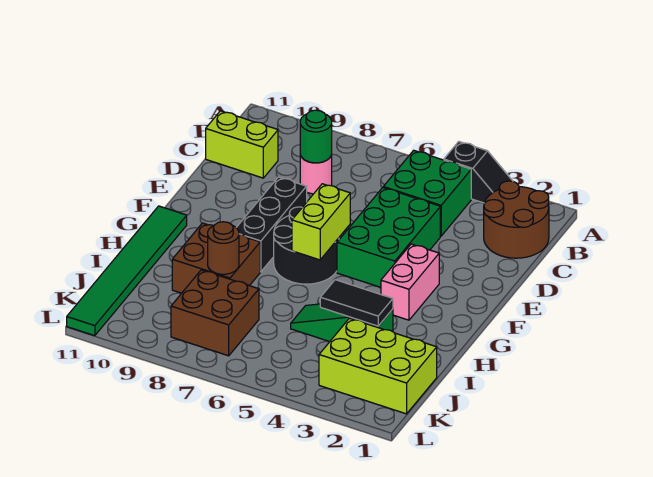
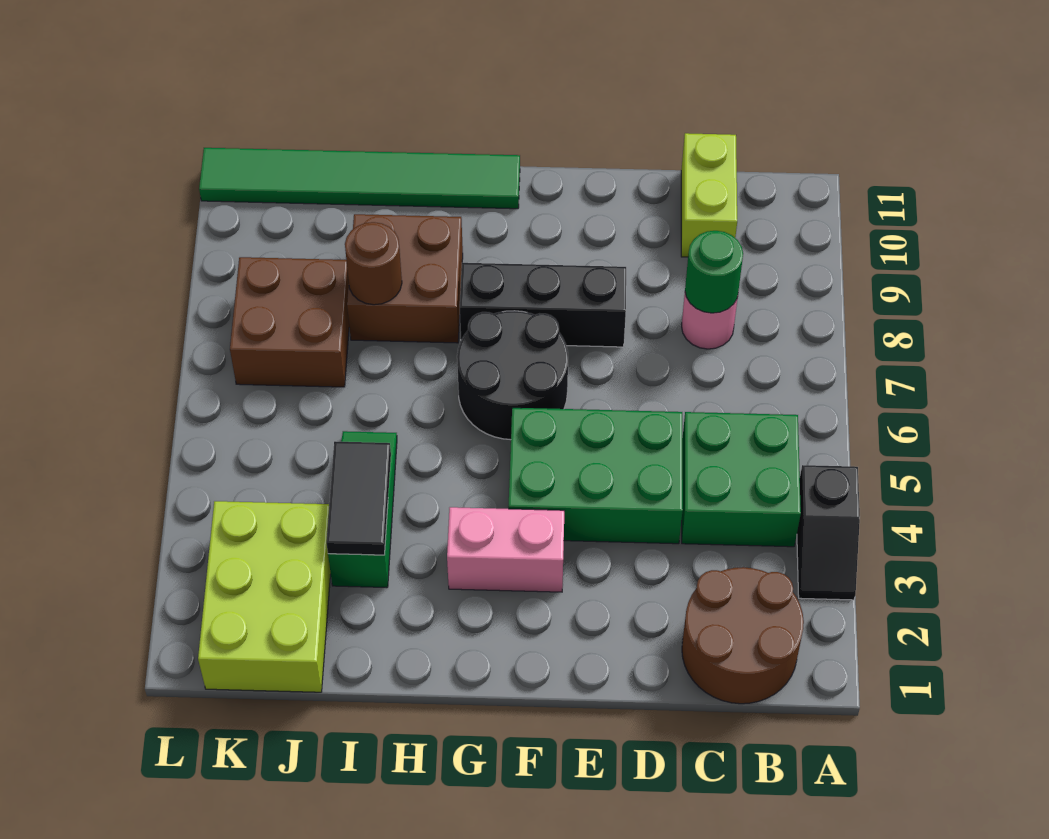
lime brick F6:G6 level 2 -> none

